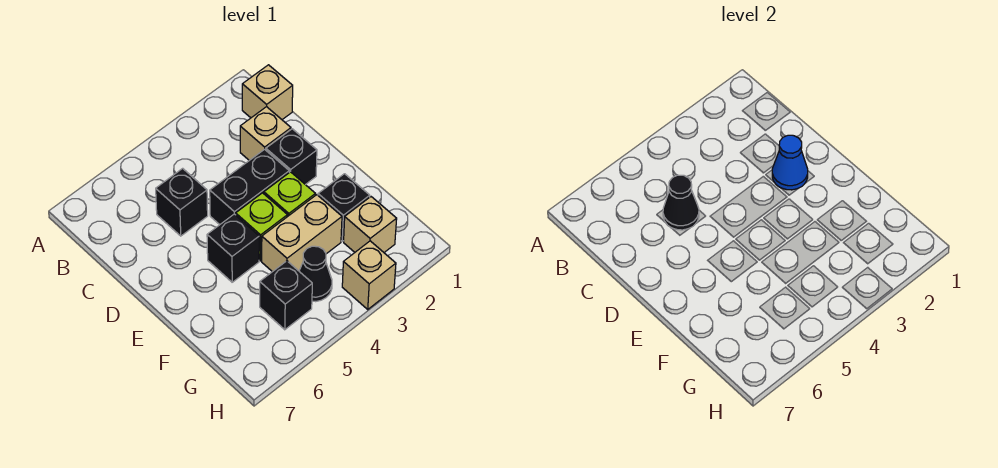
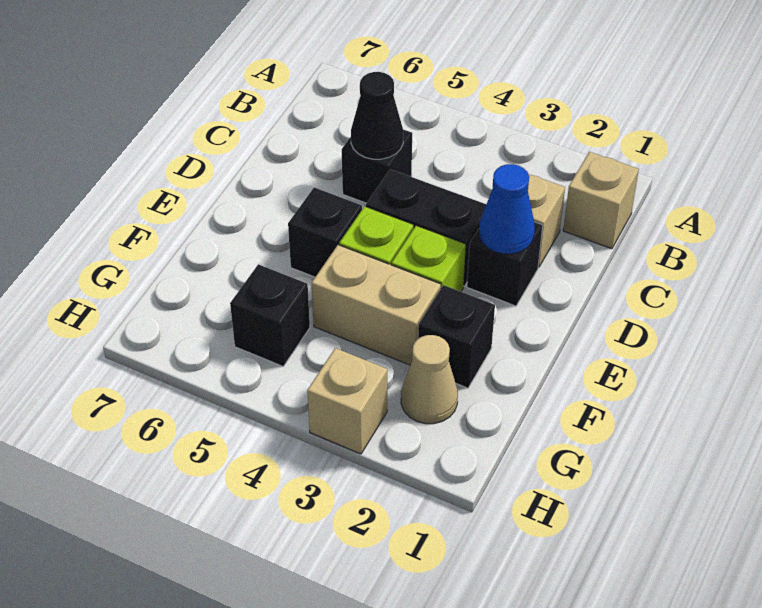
tan brick G2 level 1 -> tan cone G2 level 1
black cone G4 level 1 -> none

